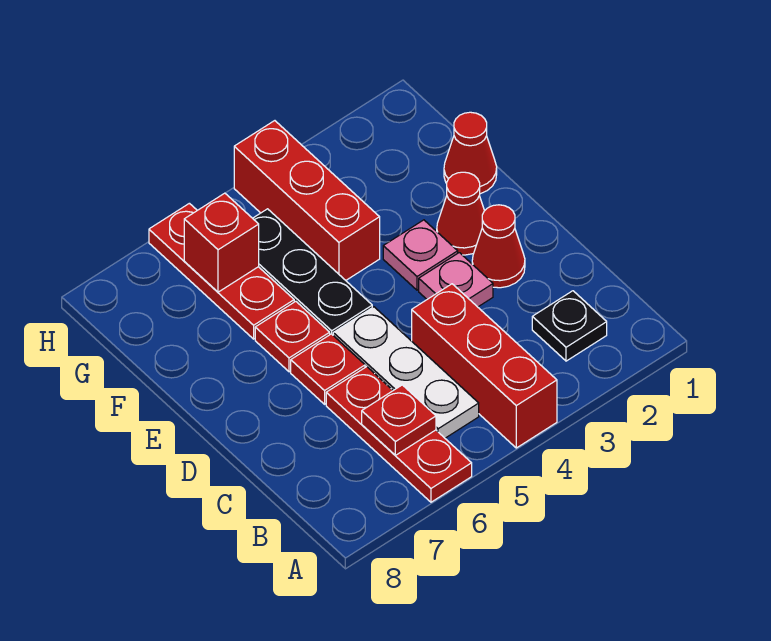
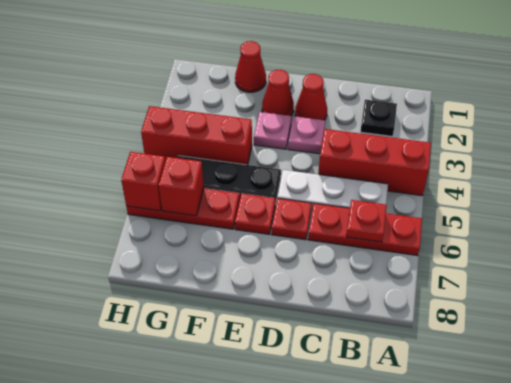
none -> red brick H6 level 2

